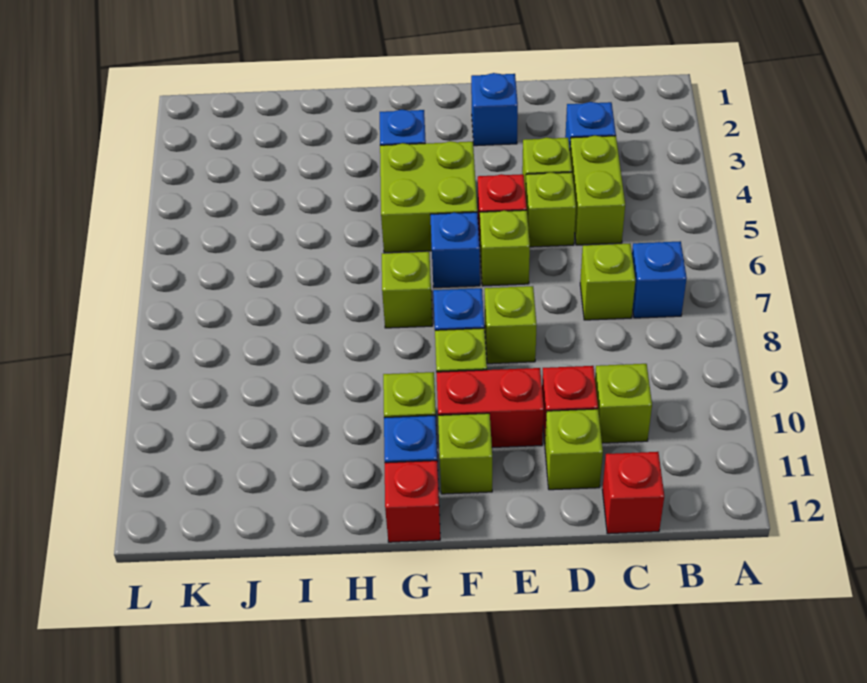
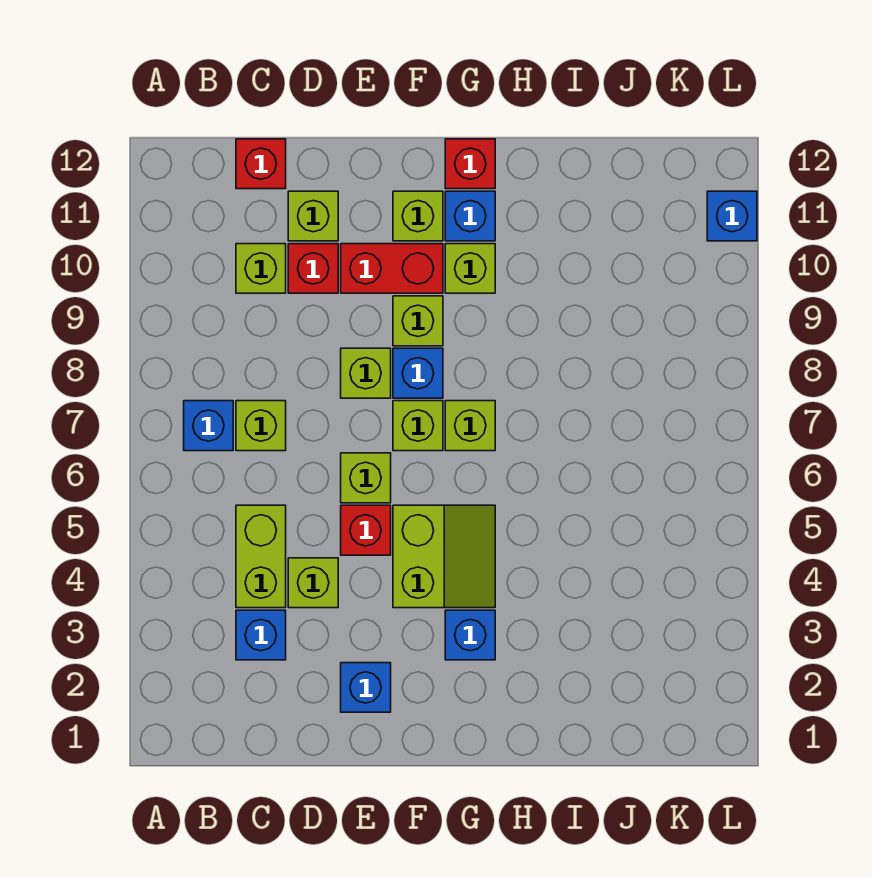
lime brick D5 level 1 -> lime brick F7 level 1
lime brick F4:G5 level 1 -> lime slope F4:G5 level 1 top F
blue brick F6 level 1 -> blue brick L11 level 1

